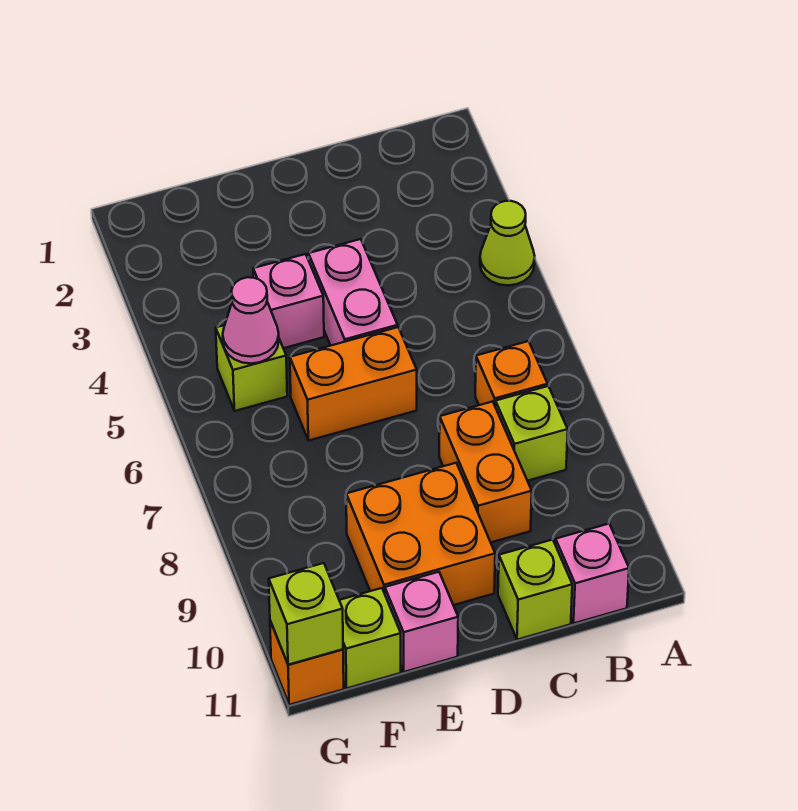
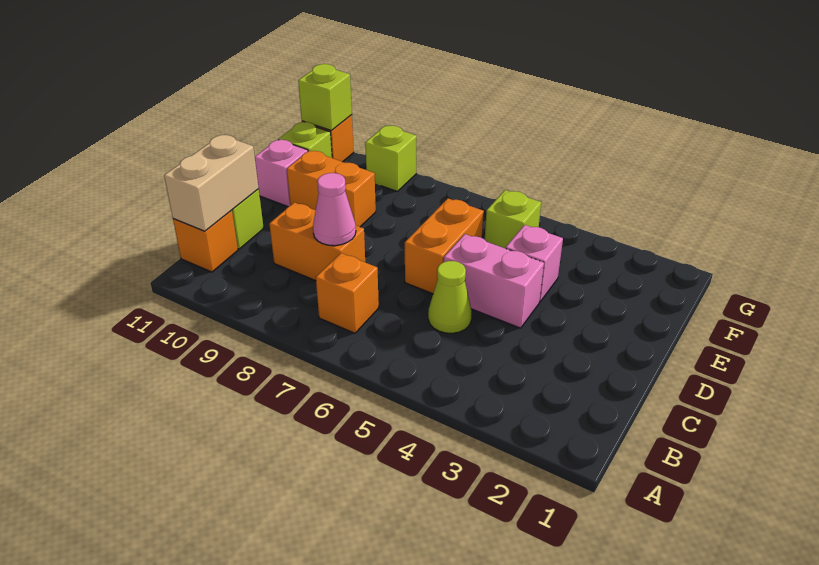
lime cone A4 level 1 -> lime cone C5 level 1
lime brick B8 level 1 -> lime brick G9 level 1
pink brick B11 level 1 -> orange brick B11 level 1
none -> tan brick B11:C11 level 2
orange brick D9:E10 level 1 -> orange brick E9:E10 level 1
pink cone F5 level 2 -> pink cone C8 level 2

